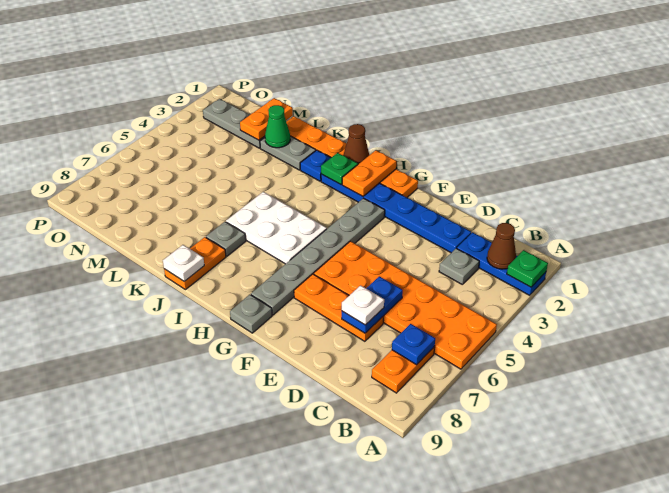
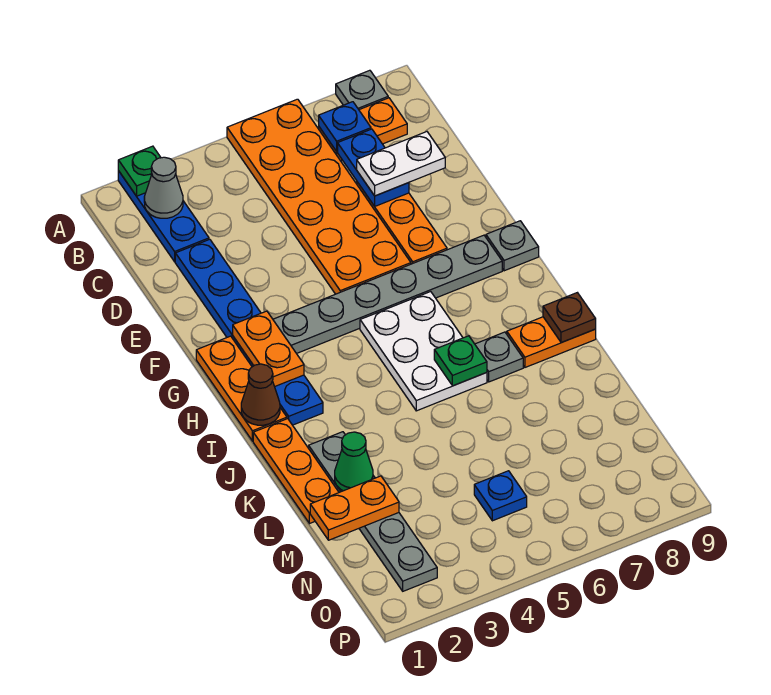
brown cone B2 level 2 -> grey cone B2 level 2
grey plate C3 level 1 -> grey plate A8 level 1
blue plate D6:D7 level 2 -> blue plate C7:D7 level 2
white plate D7 level 3 -> white plate D7:D8 level 3
orange plate H1:H2 level 2 -> orange plate G2:H2 level 2
green plate I2 level 2 -> green plate J6 level 2
blue plate J2 level 1 -> blue plate N5 level 1
white plate J9 level 2 -> brown plate J9 level 2

